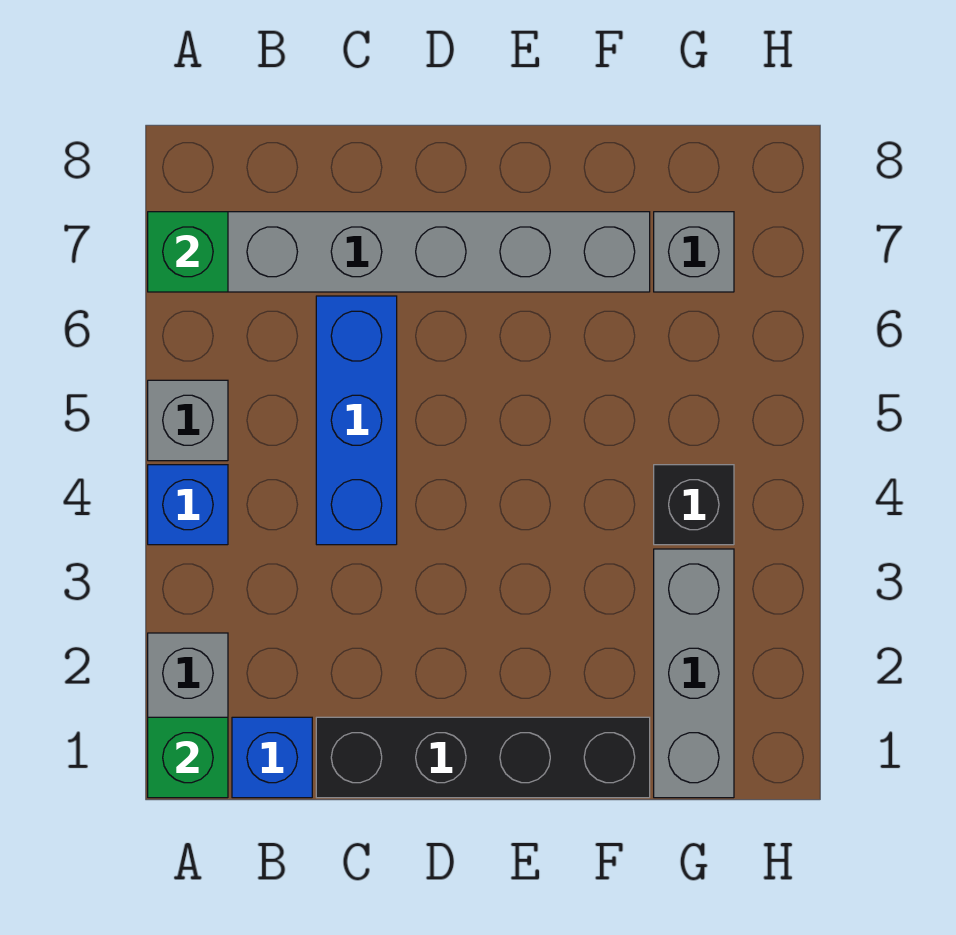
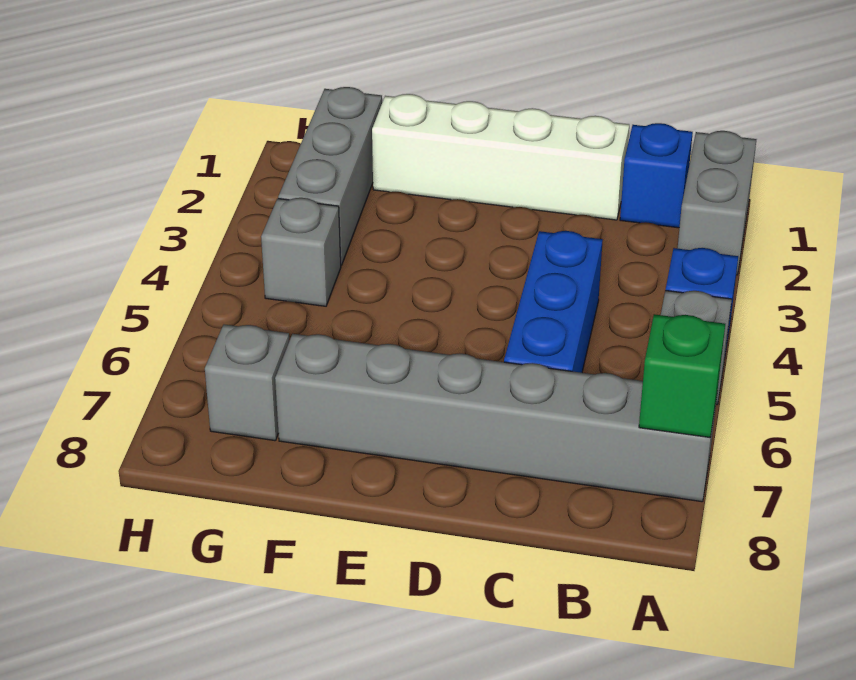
green brick A1 level 2 -> none
black brick C1:F1 level 1 -> white brick C1:F1 level 1
black brick G4 level 1 -> grey brick G4 level 1

